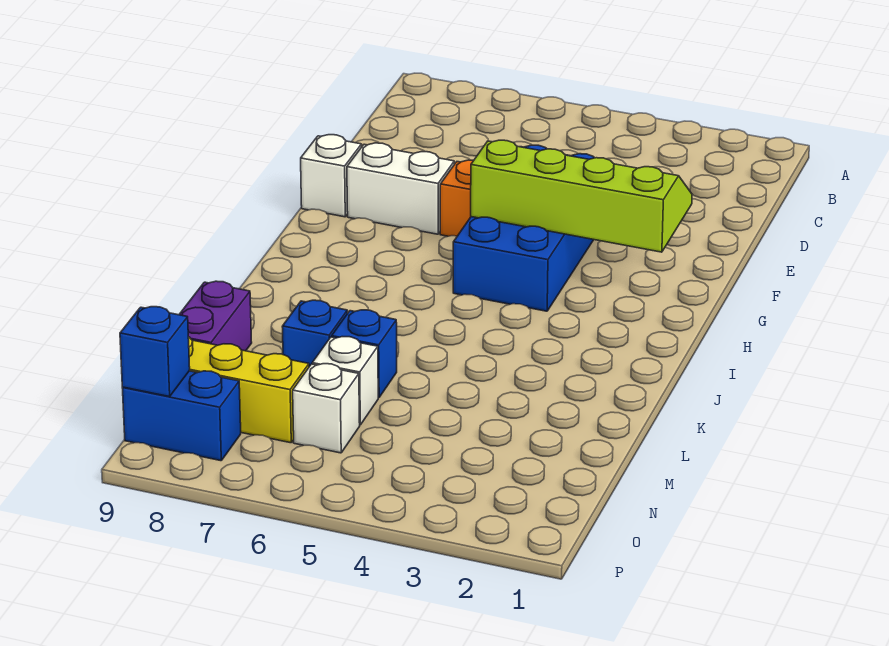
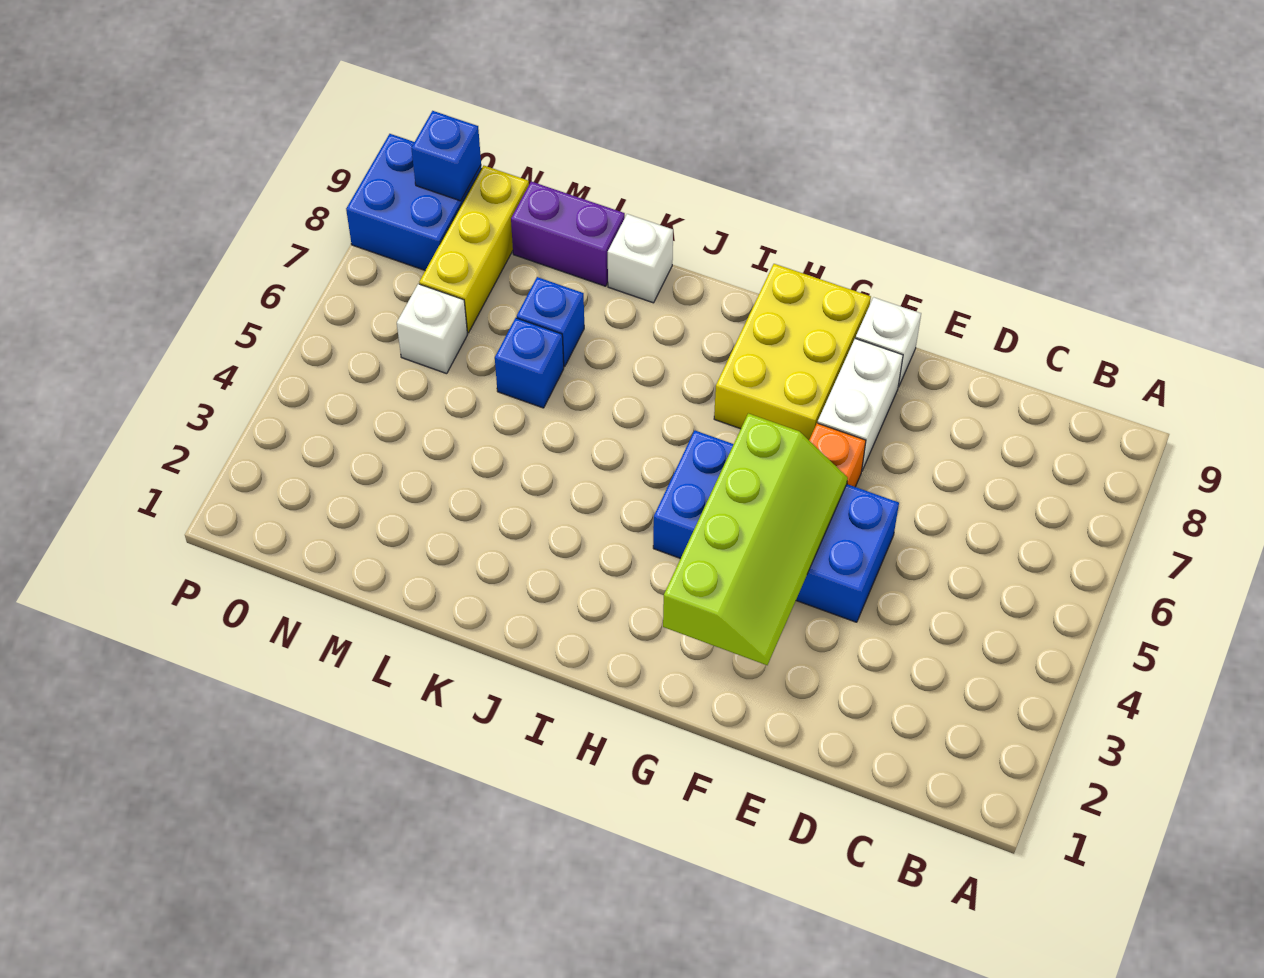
none -> yellow brick G7:H9 level 1
white brick M6 level 1 -> white brick K9 level 1
blue brick O8:O9 level 1 -> blue brick O8:P9 level 1

